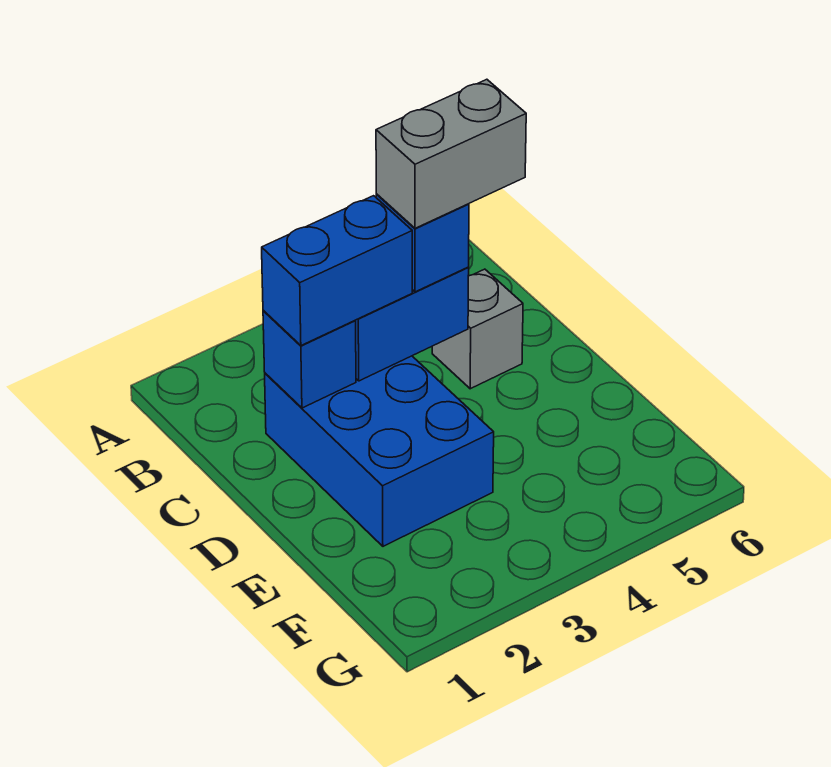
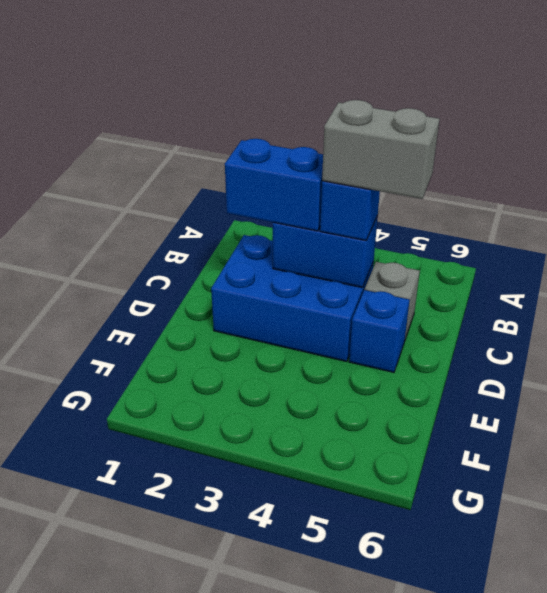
blue brick C2:E3 level 1 -> blue brick C2:D4 level 1
blue brick C2 level 2 -> blue brick D5 level 1

